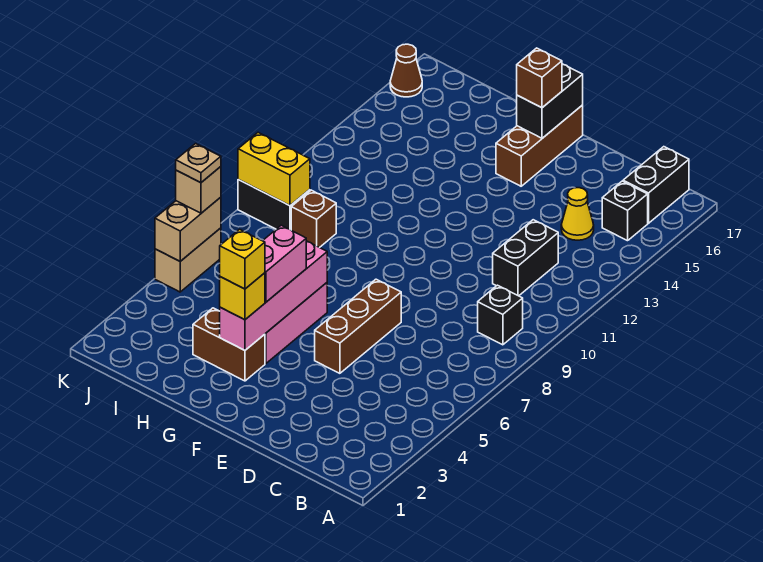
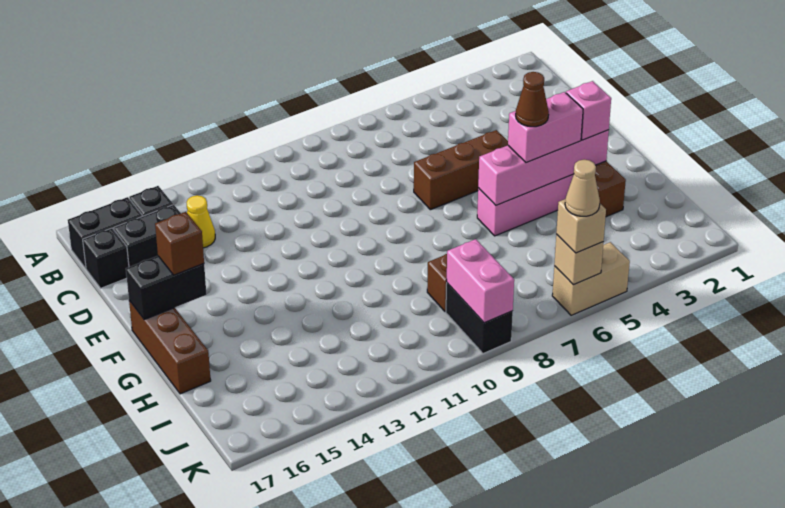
black brick B9 level 1 -> black brick C17 level 1
black brick C11:C12 level 1 -> black brick C15:C16 level 1
brown brick F15:F17 level 1 -> brown brick F17:H17 level 1
yellow brick G3 level 3 -> pink brick G3 level 3
yellow brick G3 level 4 -> none
yellow brick J9:K9 level 2 -> pink brick J9:K9 level 2
tan brick K5:K6 level 2 -> tan brick K6 level 2
tan plate K6 level 4 -> tan cone K6 level 4
brown cone K16 level 1 -> brown cone G5 level 4

